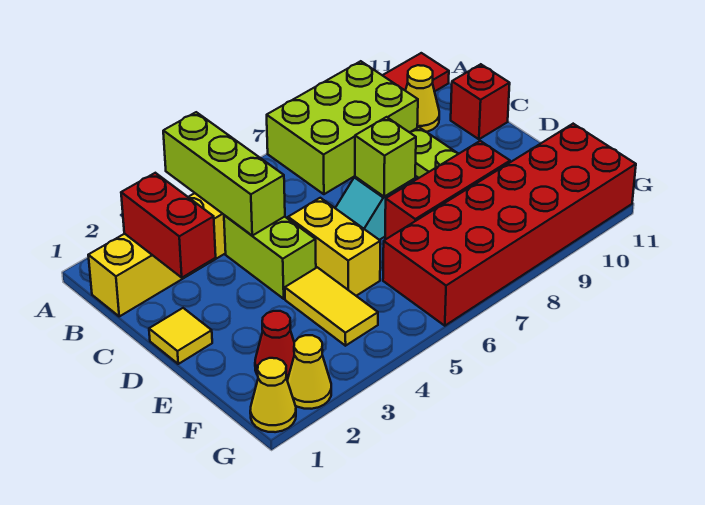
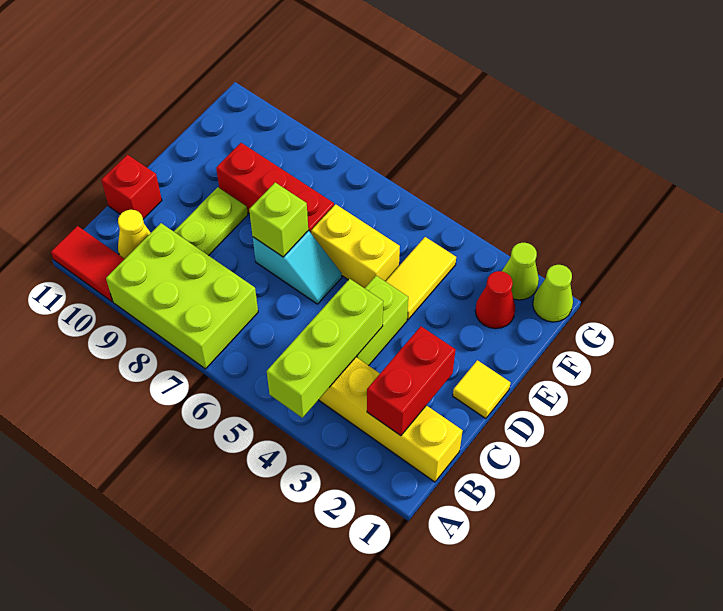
yellow brick D5:E5 level 1 -> yellow brick E5:E6 level 1
red brick F6:G11 level 1 -> none
yellow cone G1 level 1 -> lime cone G1 level 1
yellow cone G2 level 1 -> lime cone G2 level 1

